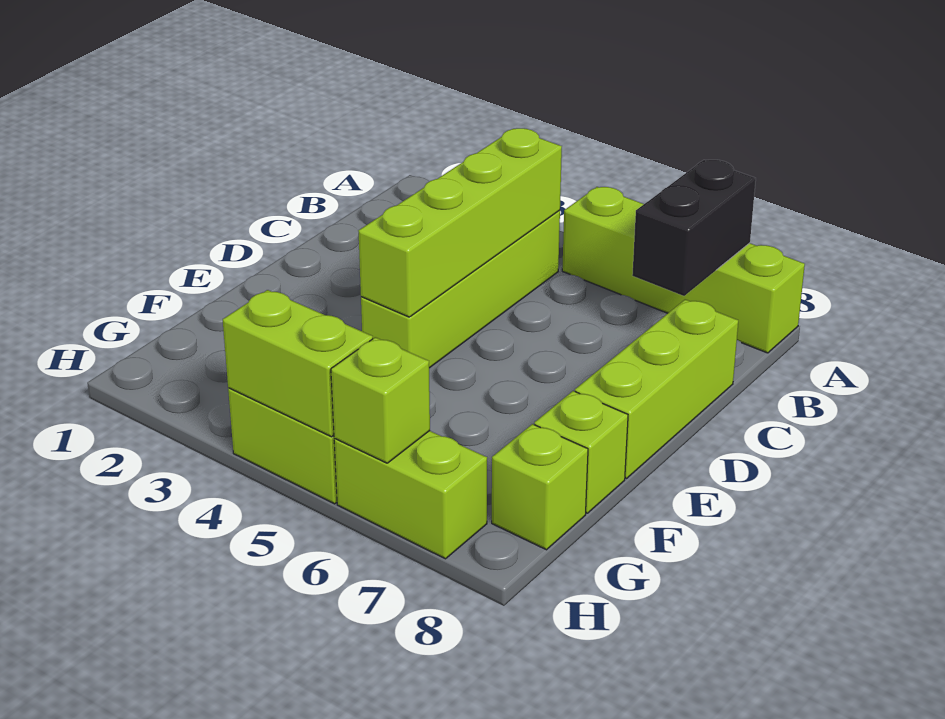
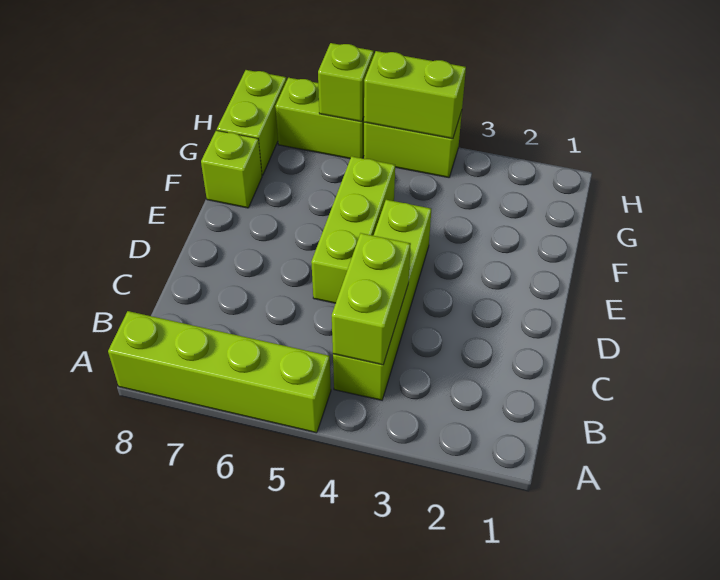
black brick A7:B7 level 2 -> none
lime brick B4:E4 level 2 -> lime brick B4:C4 level 2
lime brick C8:E8 level 1 -> lime brick D5:F5 level 1
lime brick G8 level 1 -> lime brick G8:H8 level 1

